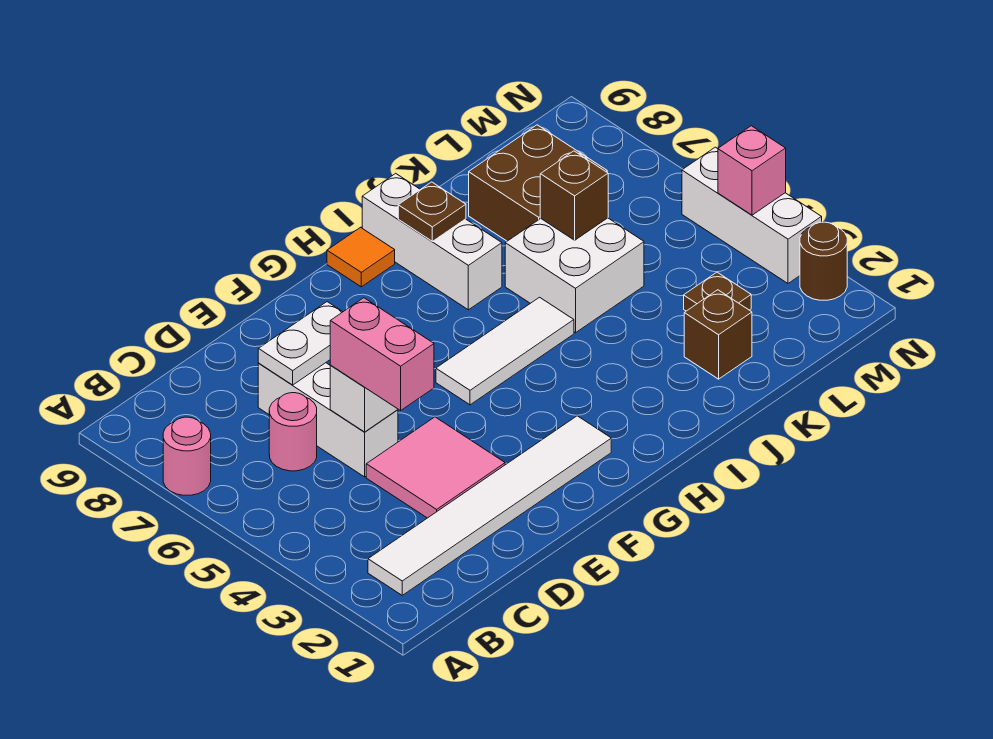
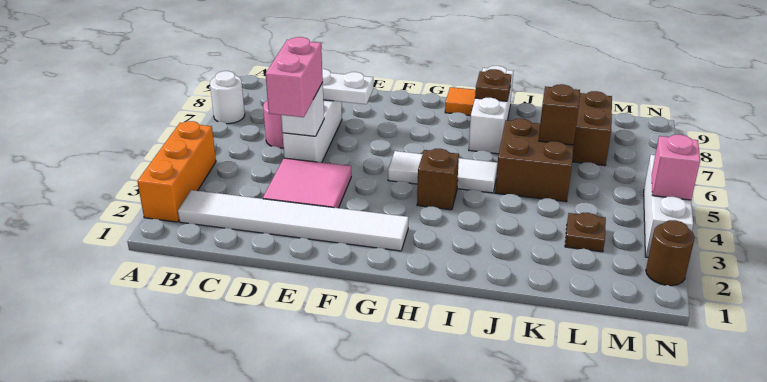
none -> orange brick A2:A4 level 1
pink round brick A7 level 1 -> white round brick A7 level 1
white brick J5:K6 level 1 -> brown brick J5:K6 level 1
brown brick K2 level 1 -> brown brick H4 level 1

